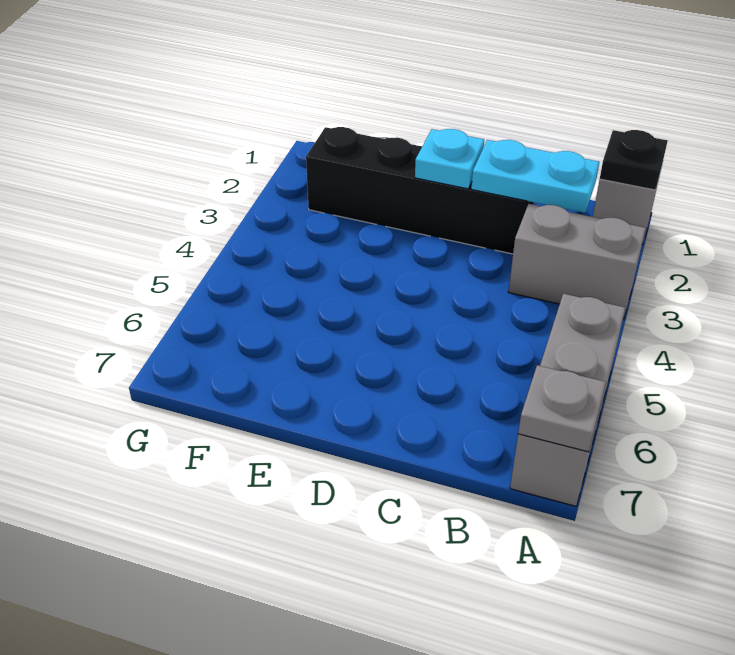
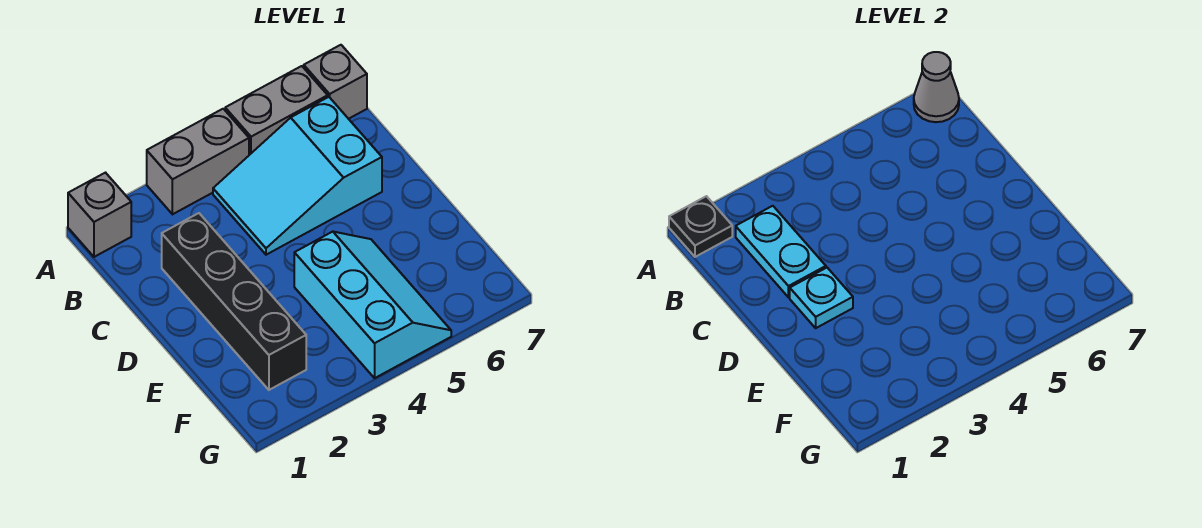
grey brick A3:B3 level 1 -> grey brick A3:A4 level 1
grey plate A7 level 2 -> grey cone A7 level 2
none -> cyan slope B4:C6 level 1 top 6
none -> cyan slope E4:G5 level 1 top 4

